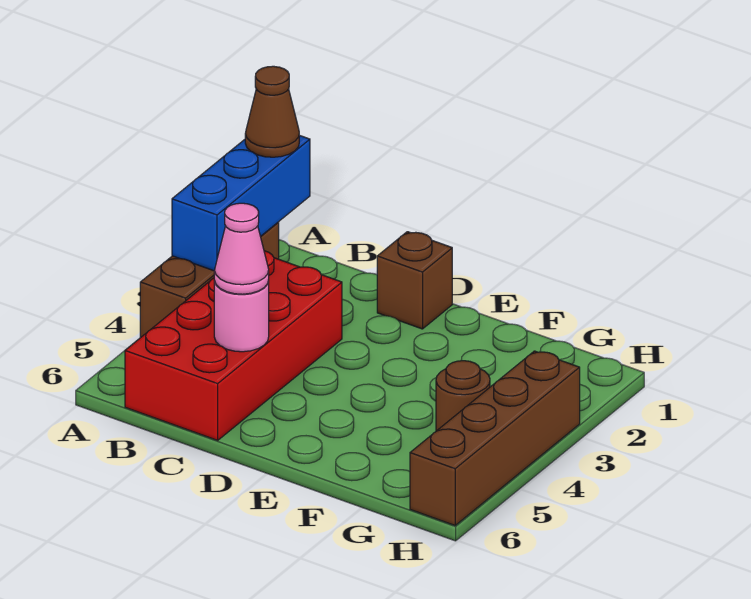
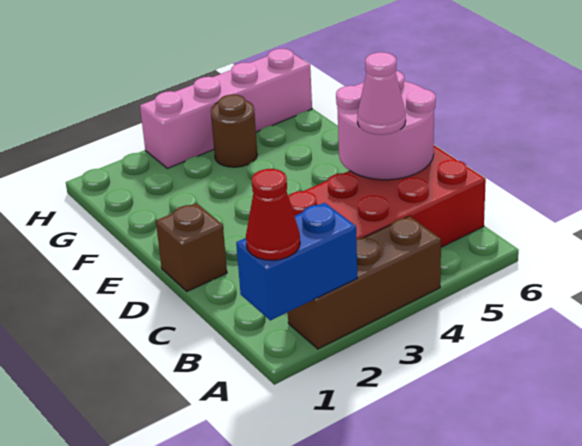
blue brick A1:A3 level 2 -> blue brick A1:A2 level 2
brown cone A1 level 3 -> red cone A1 level 3
pink round brick C5 level 2 -> pink round brick C5:D6 level 2
brown brick H3:H6 level 1 -> pink brick H3:H6 level 1

